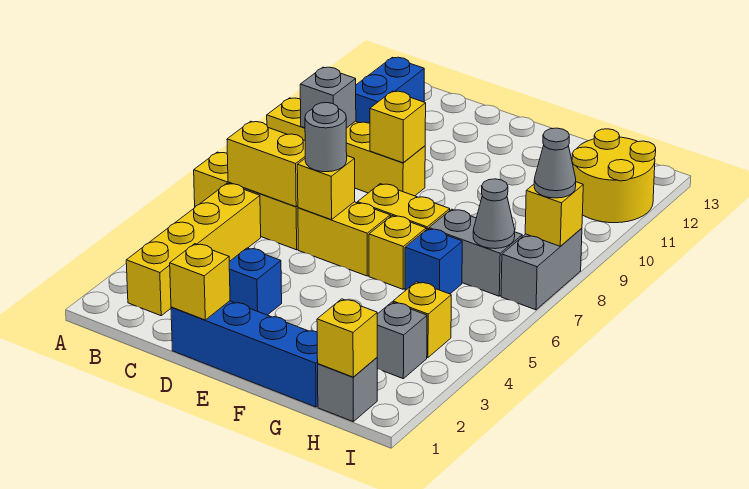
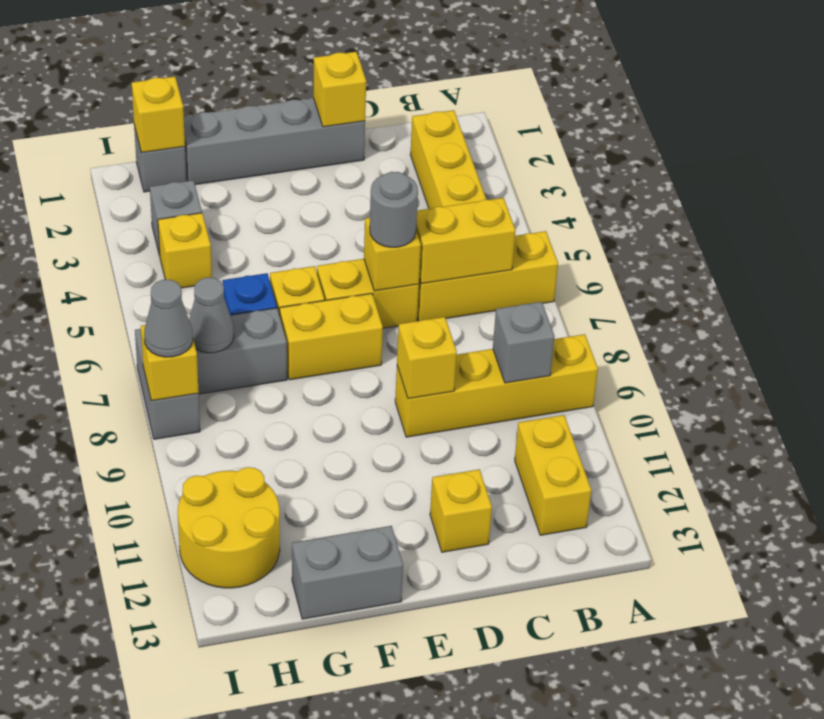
blue brick B11:B12 level 1 -> yellow brick B11:B12 level 1
blue brick D1:G1 level 1 -> grey brick D1:G1 level 1
blue brick D3 level 1 -> none
none -> yellow brick D12 level 1
none -> grey brick F13:G13 level 1

